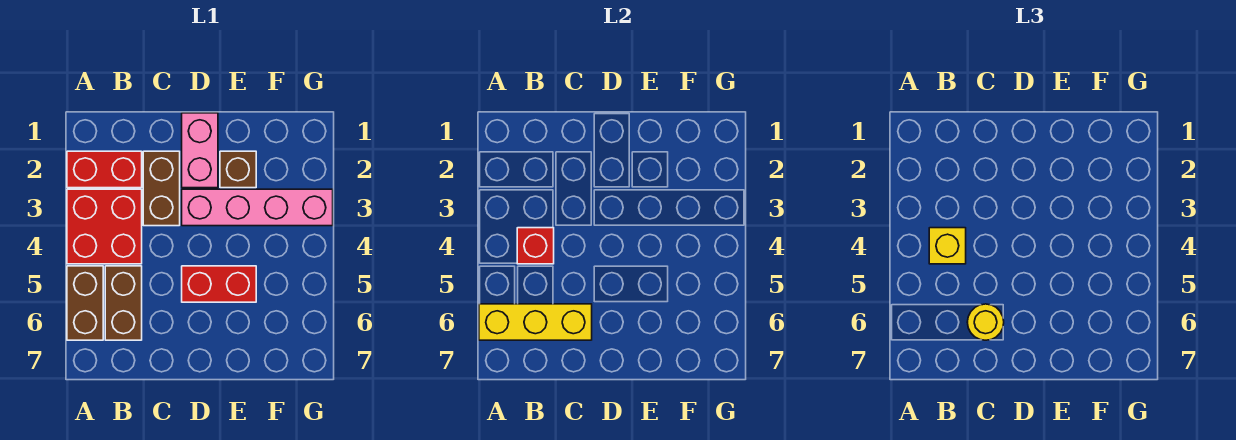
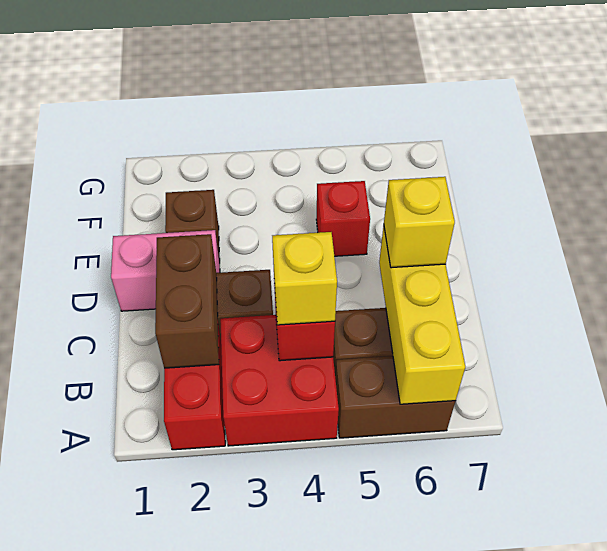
none -> brown brick B2:C2 level 2
yellow round brick C6 level 3 -> yellow brick C6 level 3
pink brick D3:G3 level 1 -> none
red brick D5:E5 level 1 -> red brick E5 level 1

